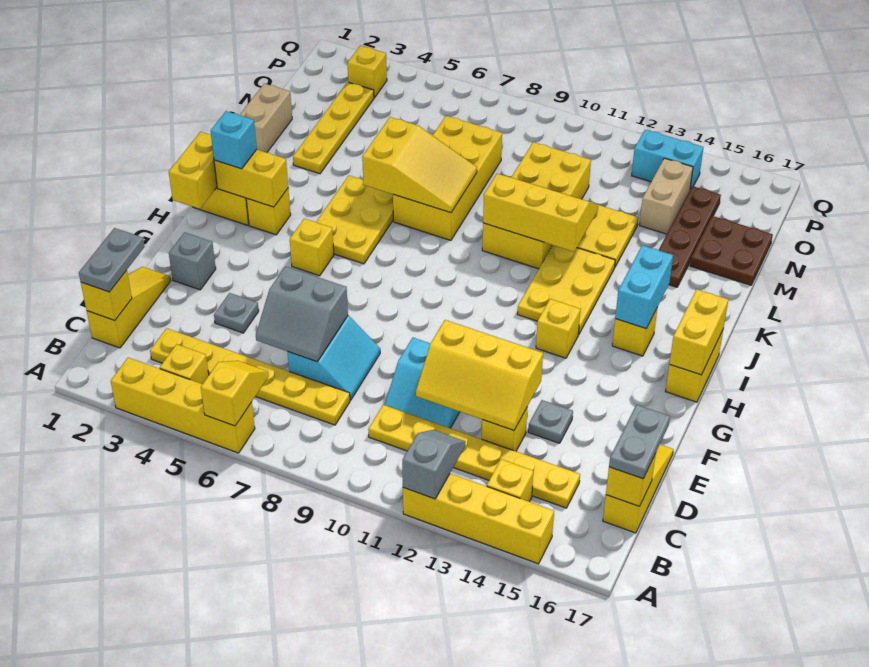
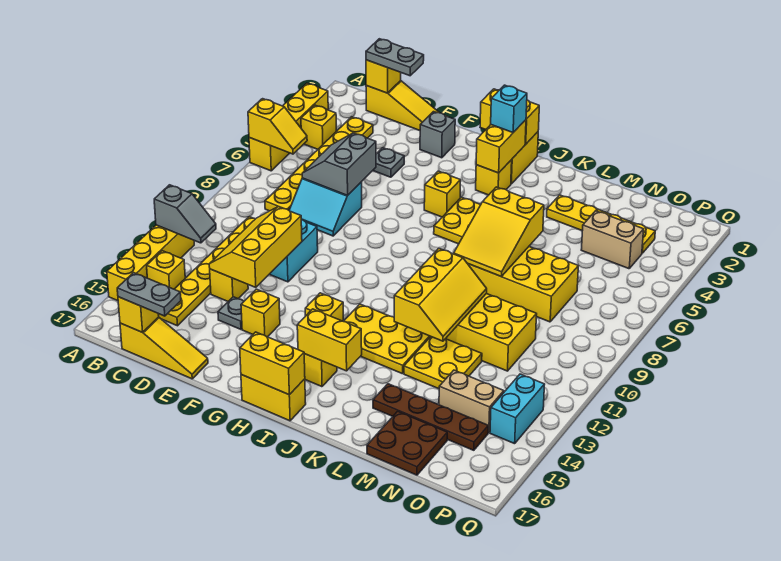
cyan brick I15:J15 level 2 -> yellow brick I15:J15 level 2
tan brick L1:M1 level 1 -> tan brick N4:O4 level 1
yellow brick P3 level 1 -> yellow brick F14 level 1

